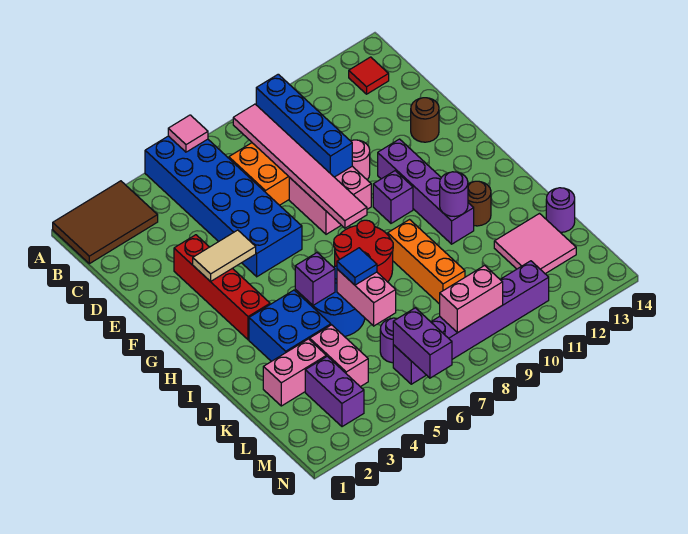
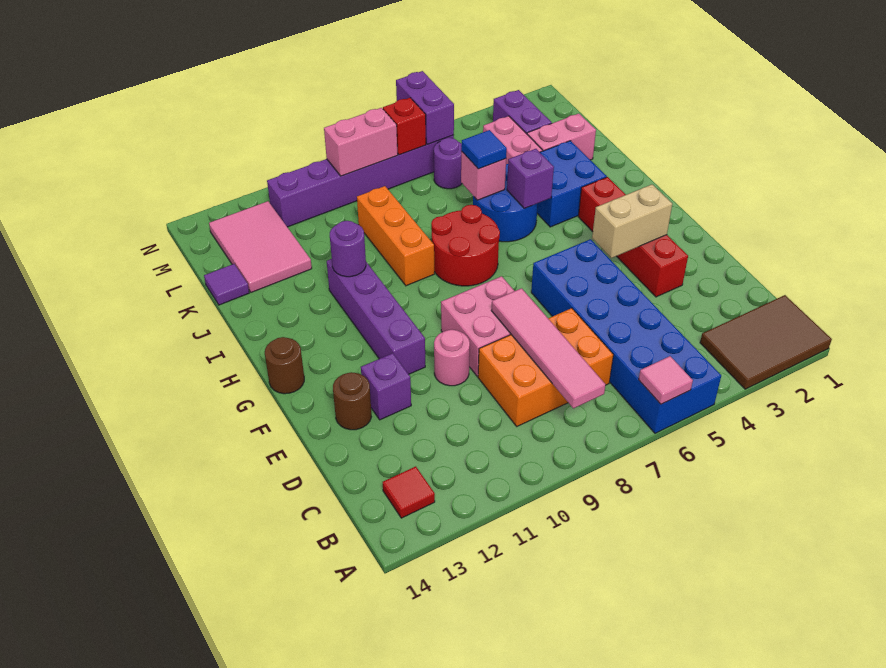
pink tile B8:G8 level 2 -> pink tile B8:E8 level 2
blue brick B9:E9 level 2 -> none
tan tile F3:F4 level 2 -> tan brick F3:F4 level 2
purple brick G10 level 1 -> purple brick E12 level 1
brown round brick I12 level 1 -> brown round brick G14 level 1
pink brick J6:K6 level 2 -> pink brick J6 level 2
pink tile K12:L13 level 1 -> pink tile K12:M13 level 1
purple round brick K14 level 1 -> purple tile K14 level 1
none -> red brick M7 level 2

